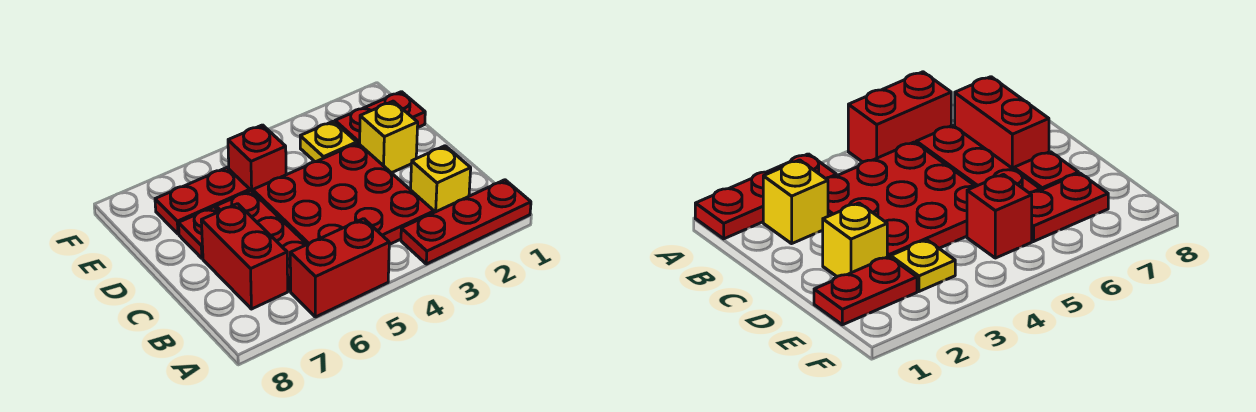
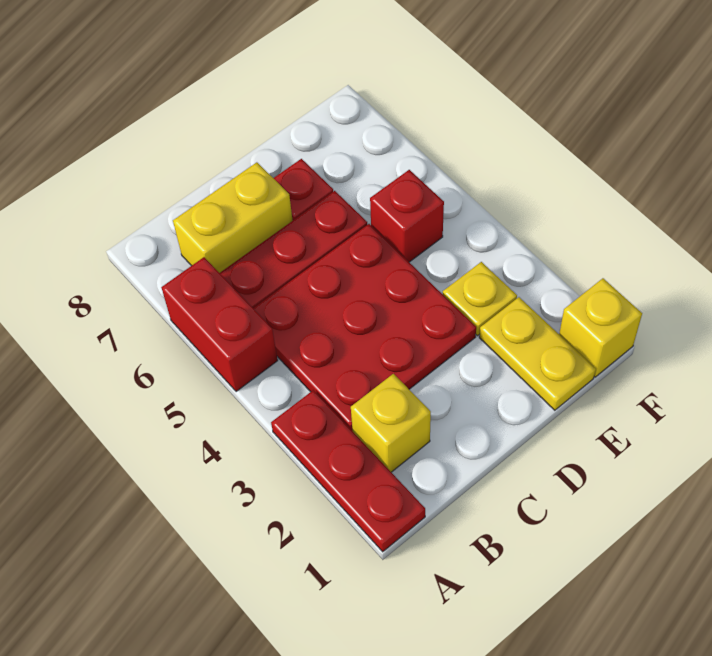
red brick B7:C7 level 1 -> yellow brick B7:C7 level 1
yellow brick D2 level 1 -> yellow brick F1 level 1
red plate E1:E2 level 1 -> yellow plate E1:E2 level 1
red plate E6:E7 level 1 -> none

